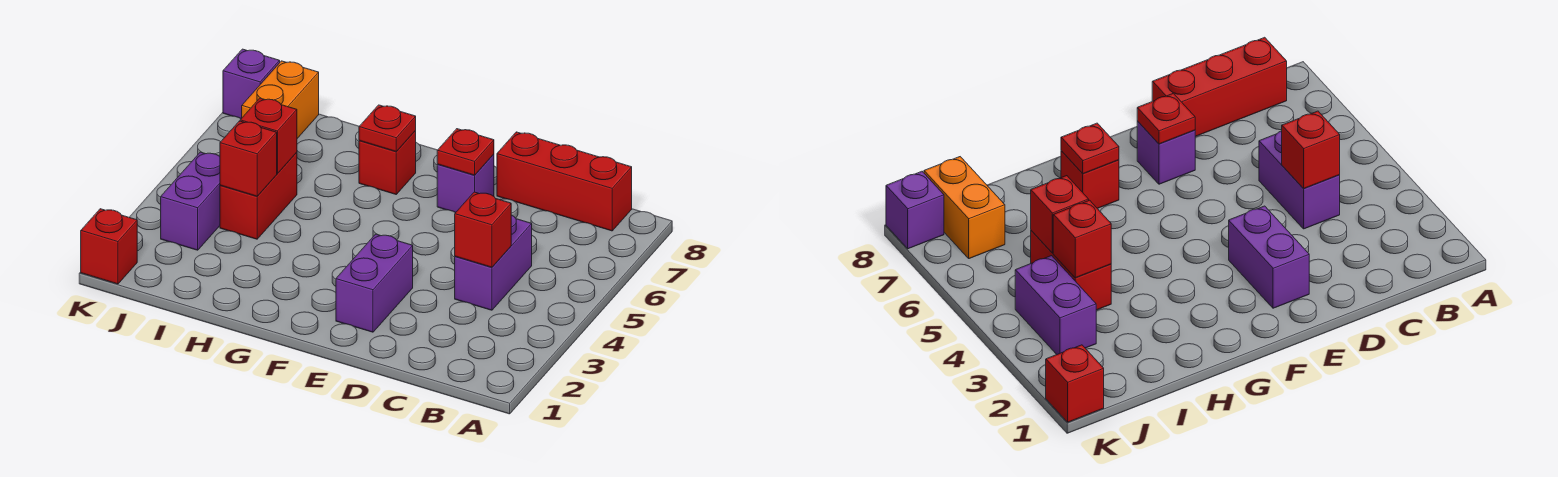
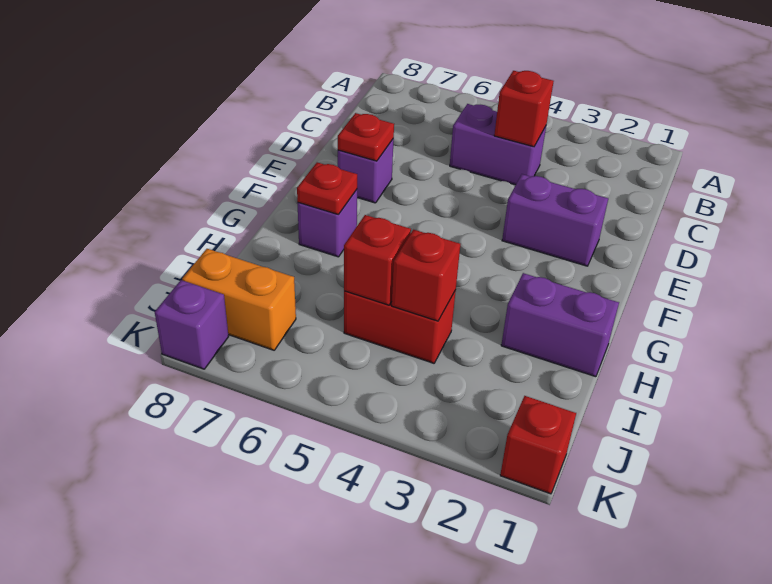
red brick B8:D8 level 1 -> none
red brick G7 level 1 -> purple brick G7 level 1
purple brick J3:J4 level 1 -> purple brick H1:H2 level 1

